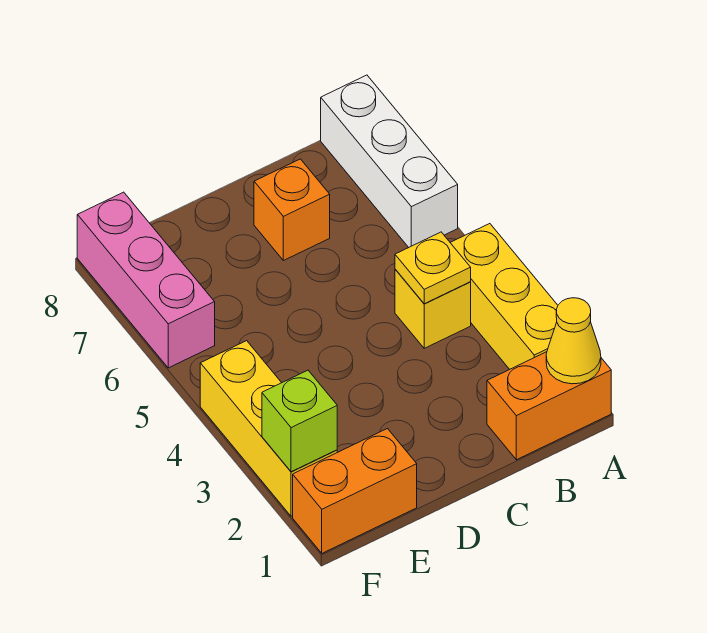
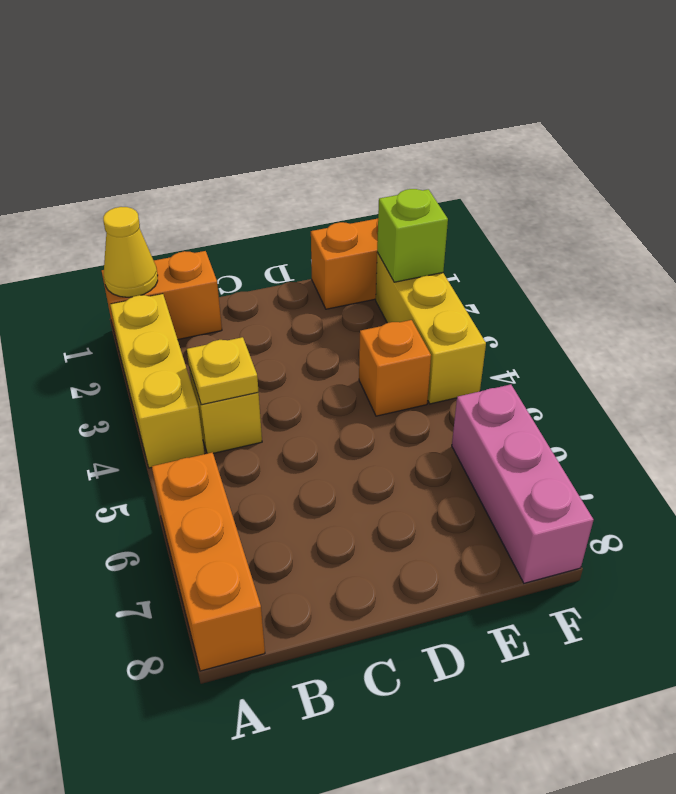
white brick A6:A8 level 1 -> orange brick A6:A8 level 1
orange brick C7 level 1 -> orange brick E4 level 1

